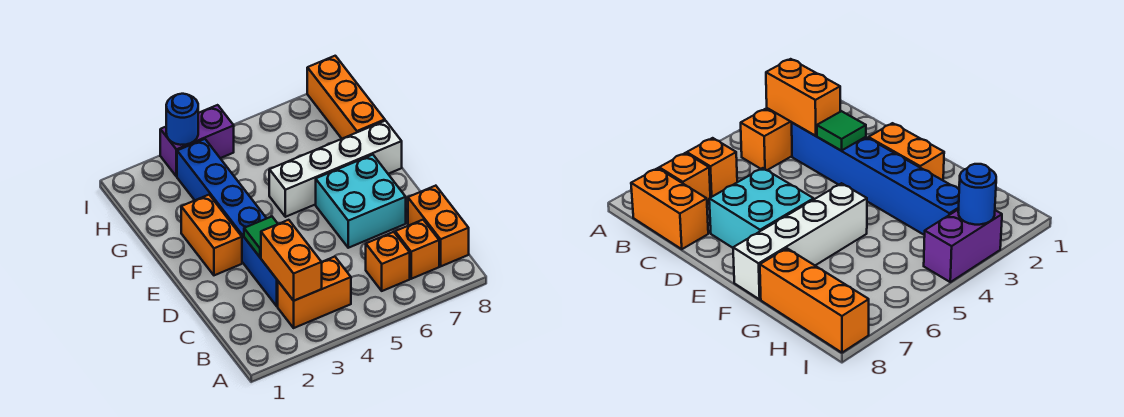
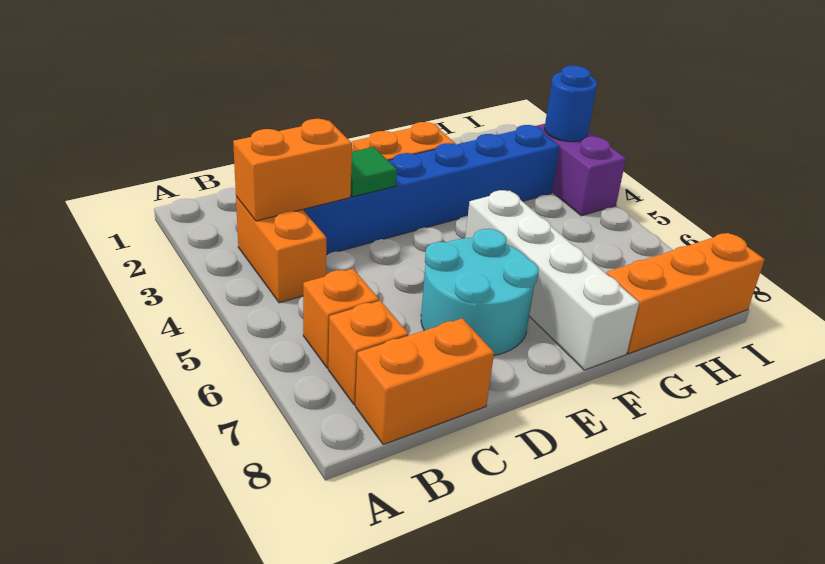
cyan brick D6:E7 level 1 -> cyan round brick D6:E7 level 1

